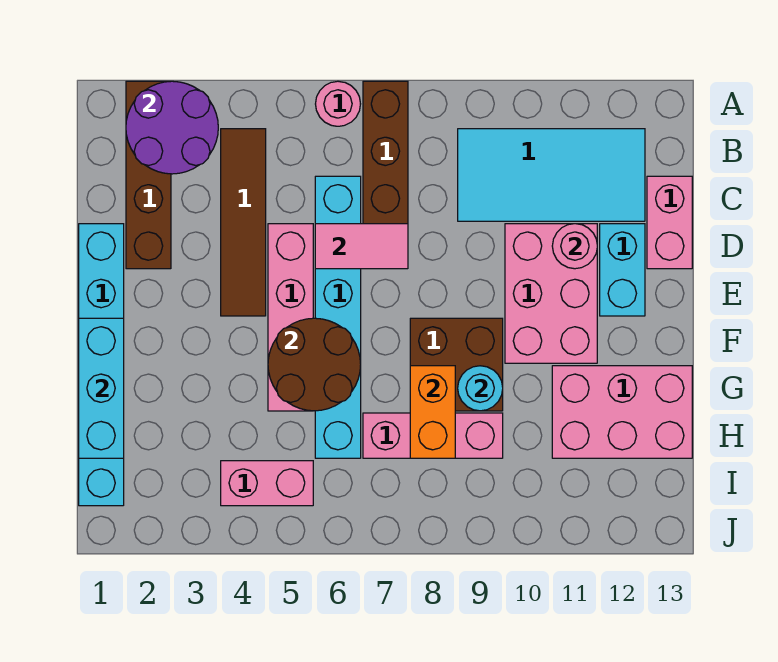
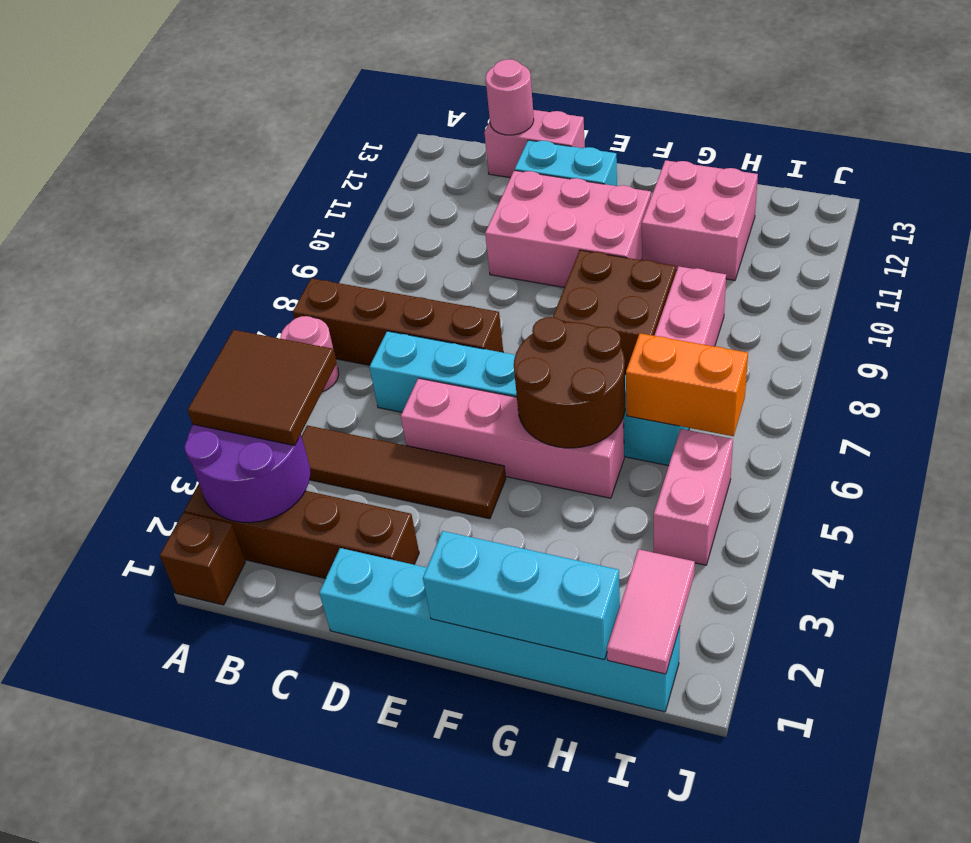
none -> brown brick A1 level 1
none -> brown tile A3:B4 level 3
cyan tile B9:C12 level 1 -> none
pink tile D6:D7 level 2 -> pink tile I1:I2 level 2
pink round brick D11 level 2 -> pink round brick C13 level 2
orange brick G8:H8 level 2 -> orange brick H6:I6 level 2
cyan round brick G9 level 2 -> none
pink brick G11:H13 level 1 -> pink brick G11:H12 level 1

